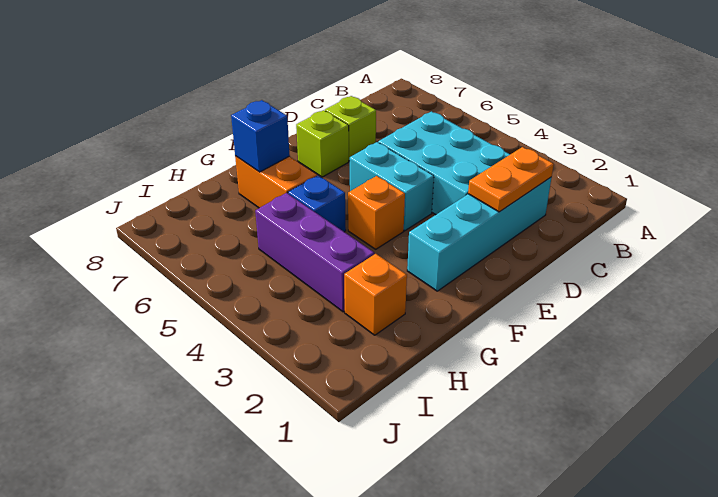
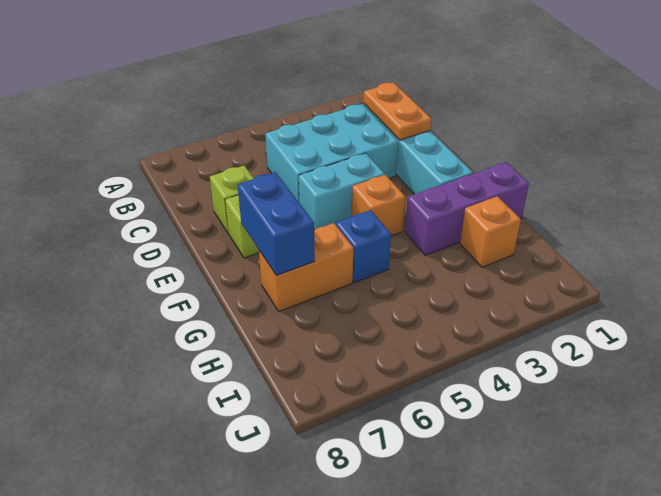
blue brick G7 level 2 -> blue brick F7:G7 level 2
purple brick H3:H5 level 1 -> purple brick G1:G3 level 1

